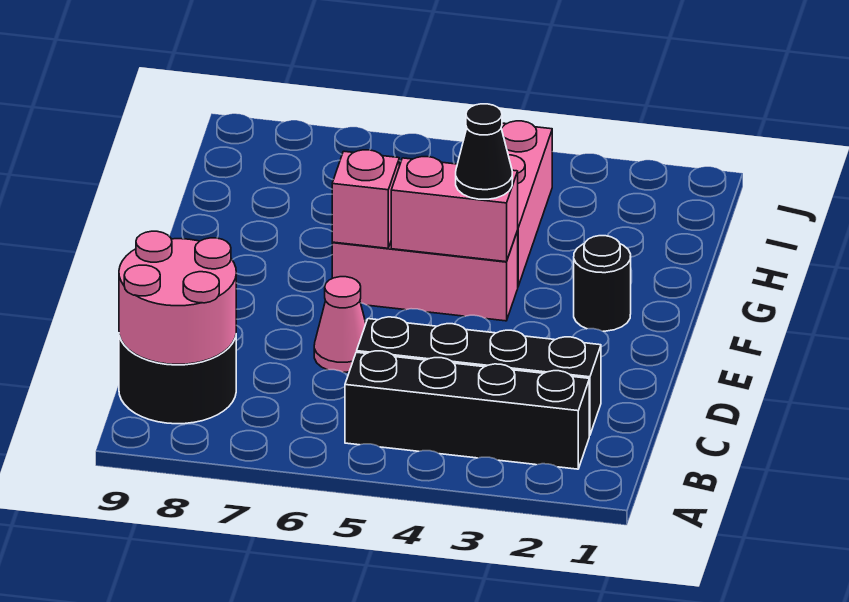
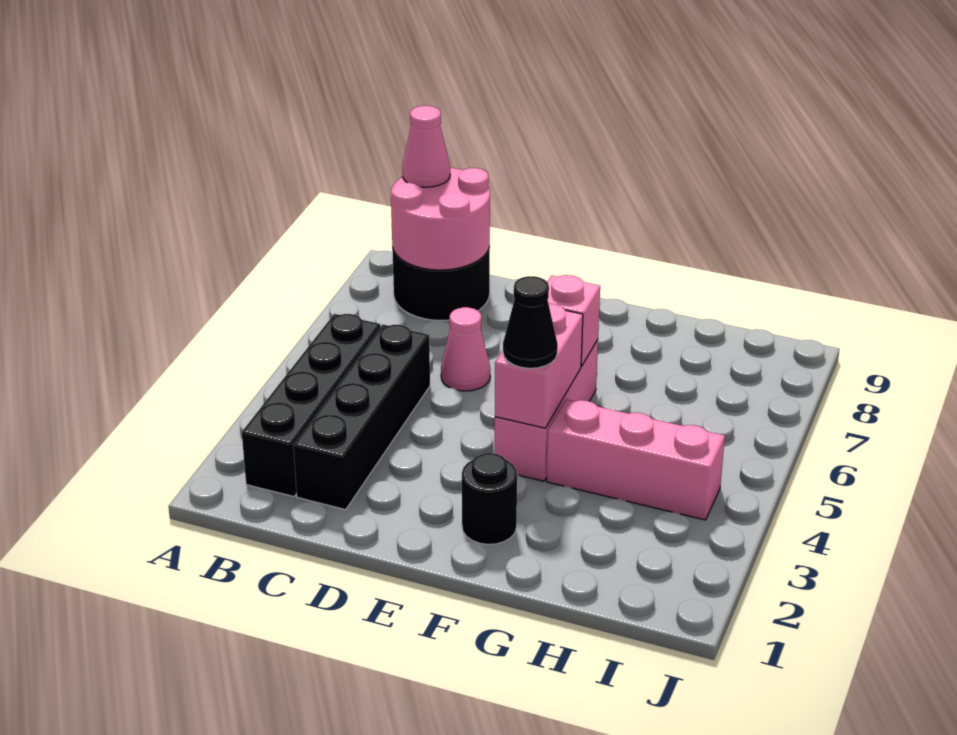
none -> pink cone B9 level 3

